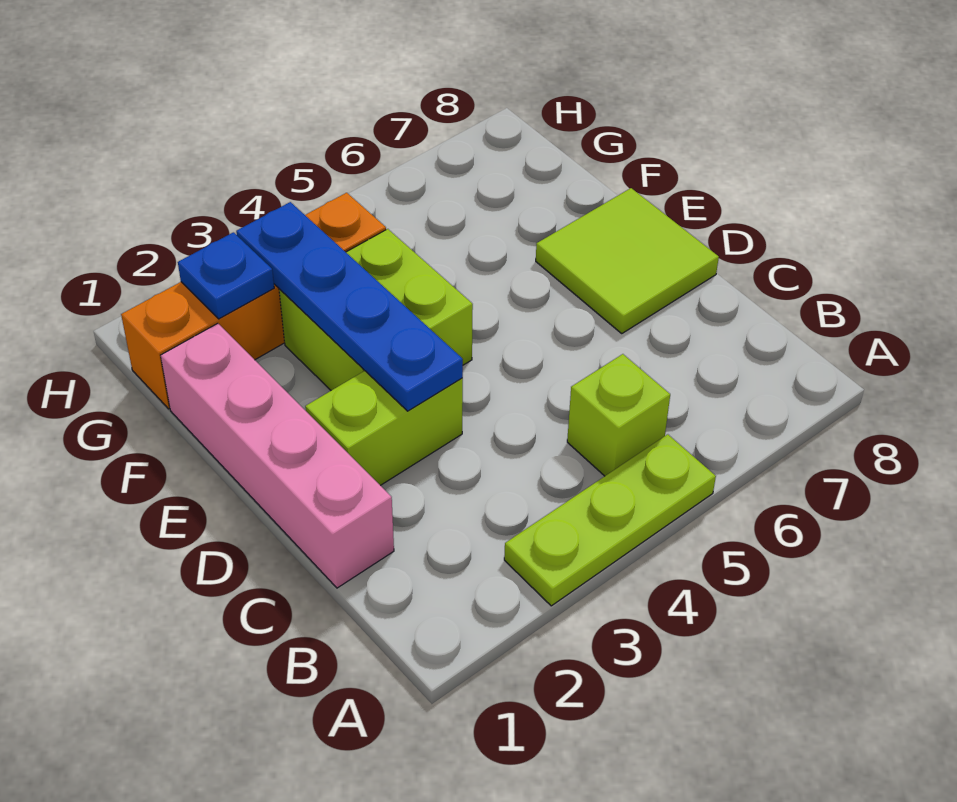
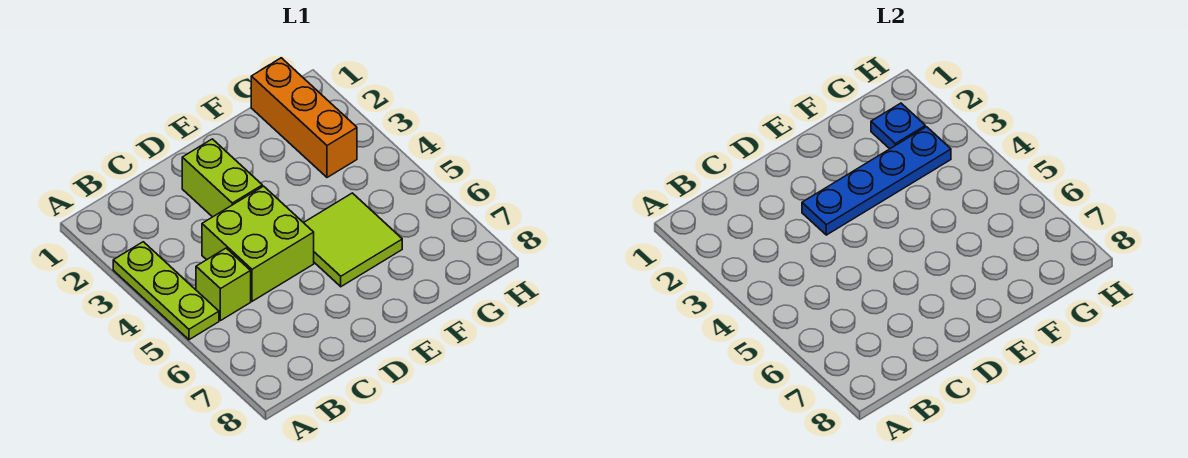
pink brick C1:F1 level 1 -> none
lime tile D7:E8 level 1 -> lime tile E5:F6 level 1
lime brick E3:F4 level 1 -> lime brick C4:D5 level 1
orange brick G1:G4 level 1 -> orange brick G1:G3 level 1

